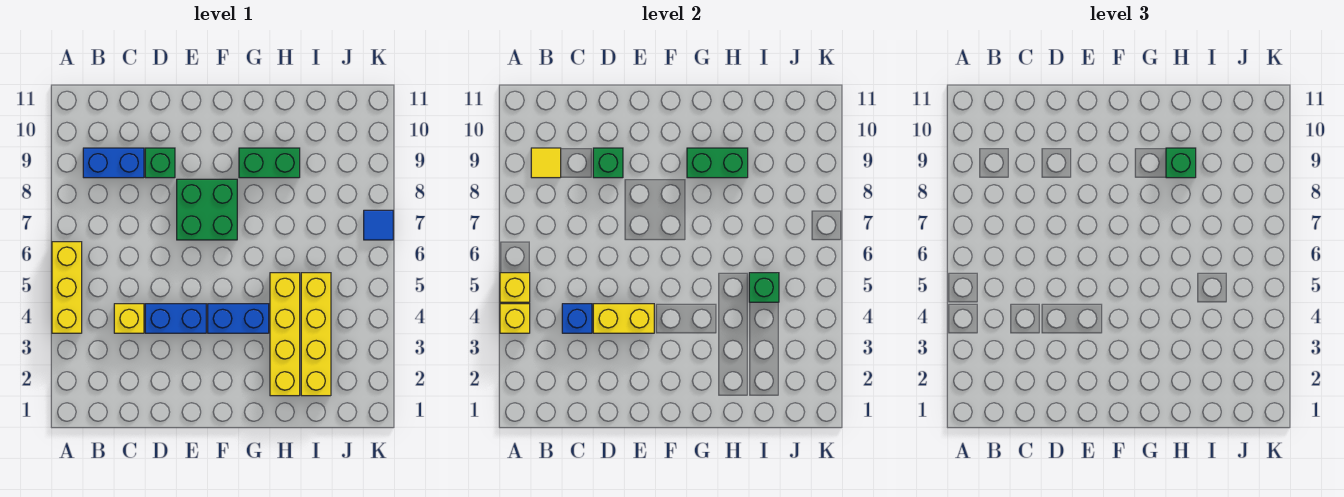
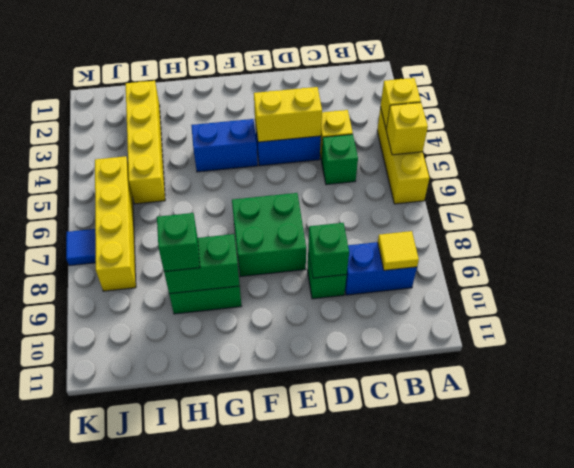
blue brick C4 level 2 -> none
yellow brick H2:H5 level 1 -> yellow brick J5:J8 level 1
green brick I5 level 2 -> green brick C5 level 1

